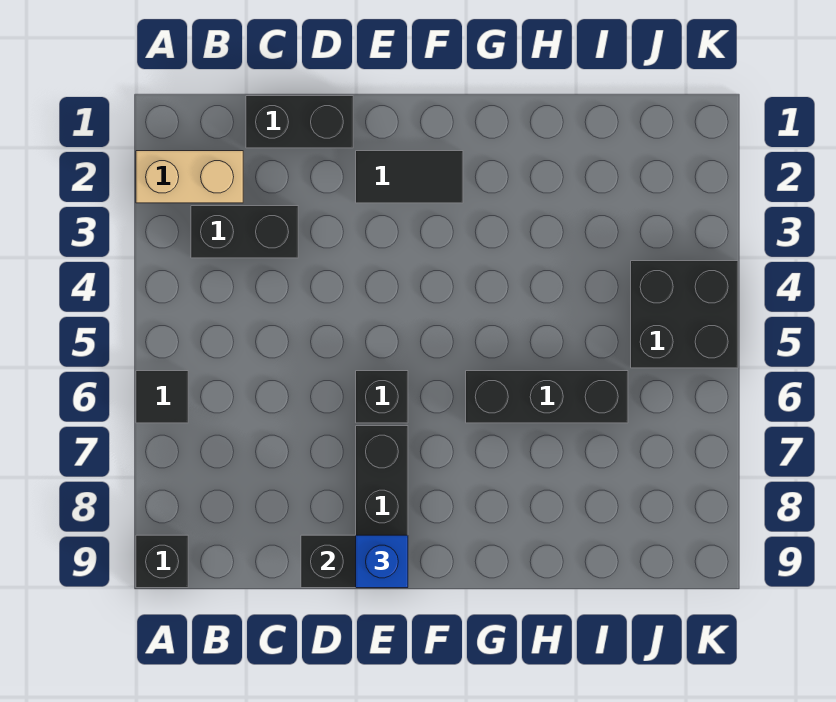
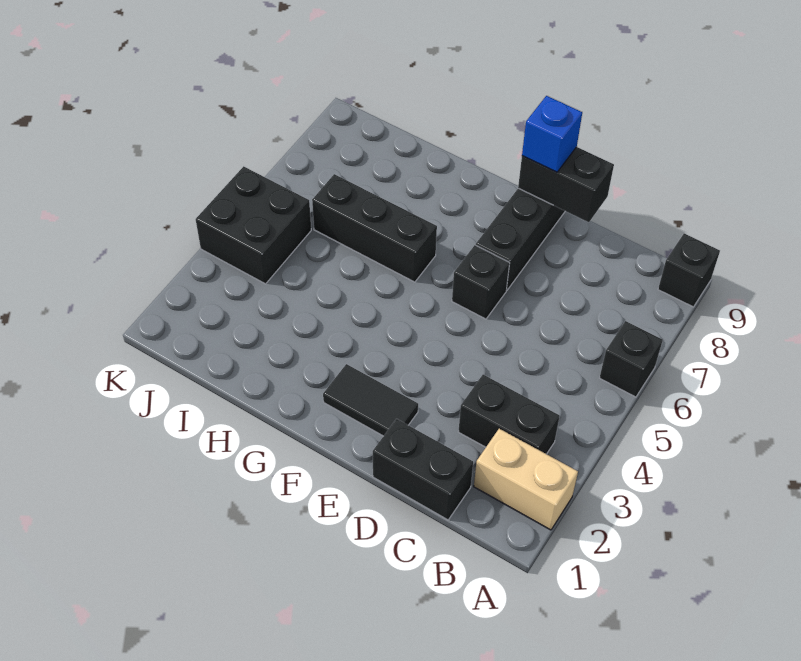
black tile A6 level 1 -> black brick A6 level 1

